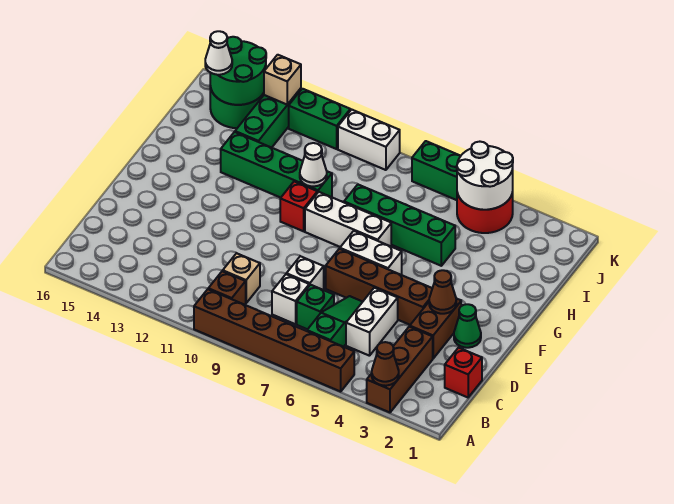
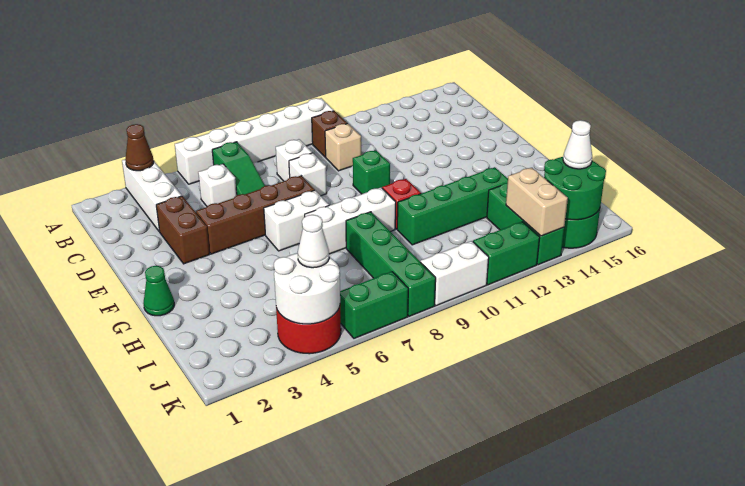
brown brick A3:C3 level 1 -> white brick A3:C3 level 1
brown brick A5:A10 level 1 -> white brick A5:A10 level 1
red brick C1 level 1 -> none
white brick C5:D5 level 1 -> white brick C5 level 1
green brick C7 level 1 -> green brick E10 level 1
green cone E2 level 1 -> green cone G1 level 1
brown cone E3 level 2 -> none
green brick H5:H8 level 1 -> green brick H8:K8 level 1
white cone H10 level 2 -> white cone J5 level 3
tan brick K13 level 2 -> tan brick J13:K13 level 2

